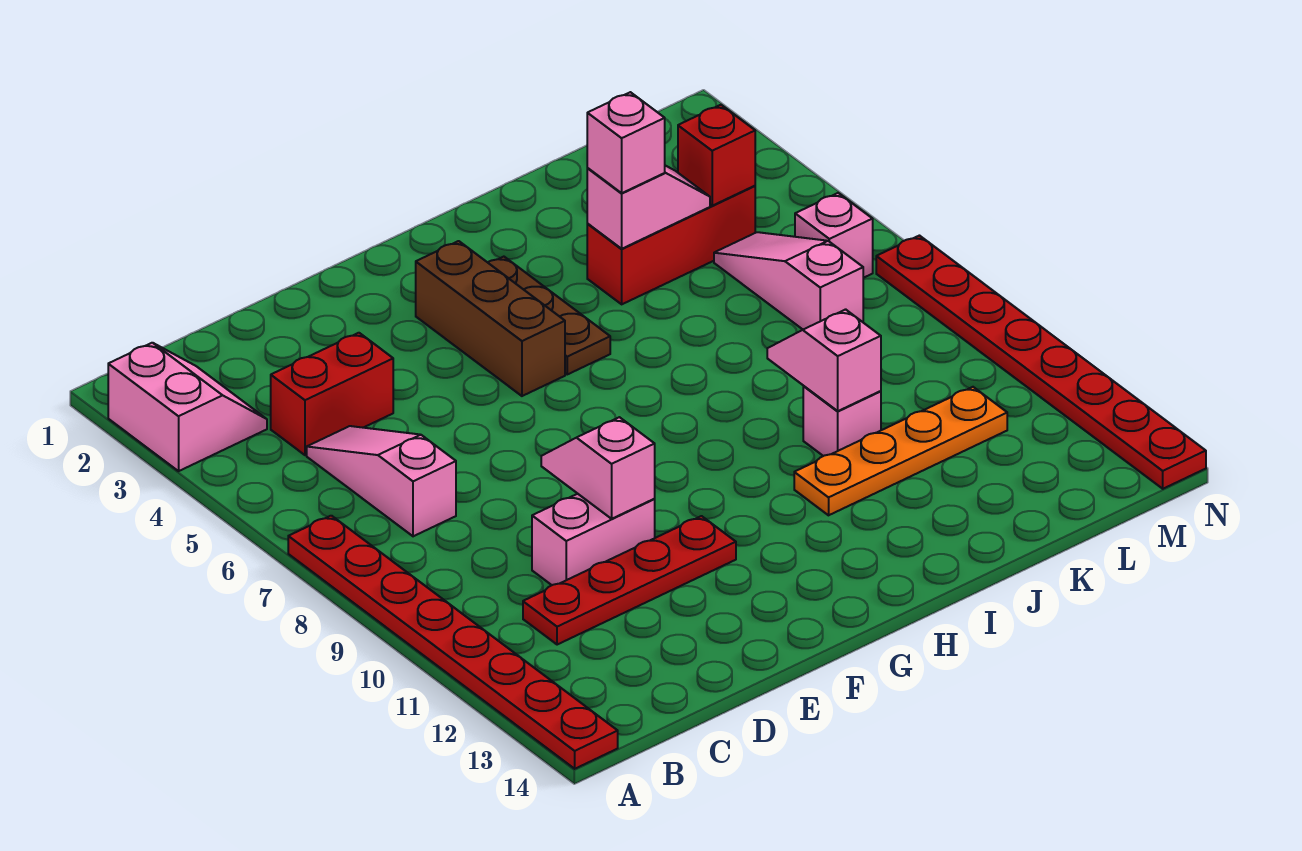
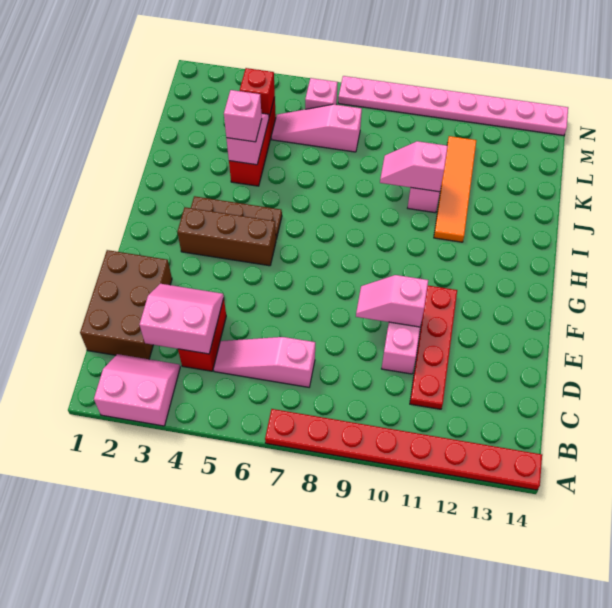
none -> brown brick C1:E2 level 1
none -> pink slope C3:D4 level 2 top C
orange plate I11:L11 level 1 -> orange tile I11:L11 level 1
red plate N7:N14 level 1 -> pink plate N7:N14 level 1

